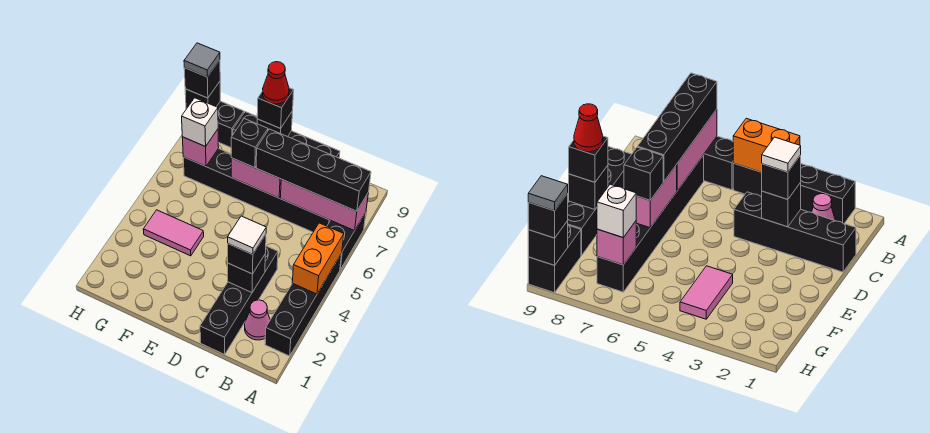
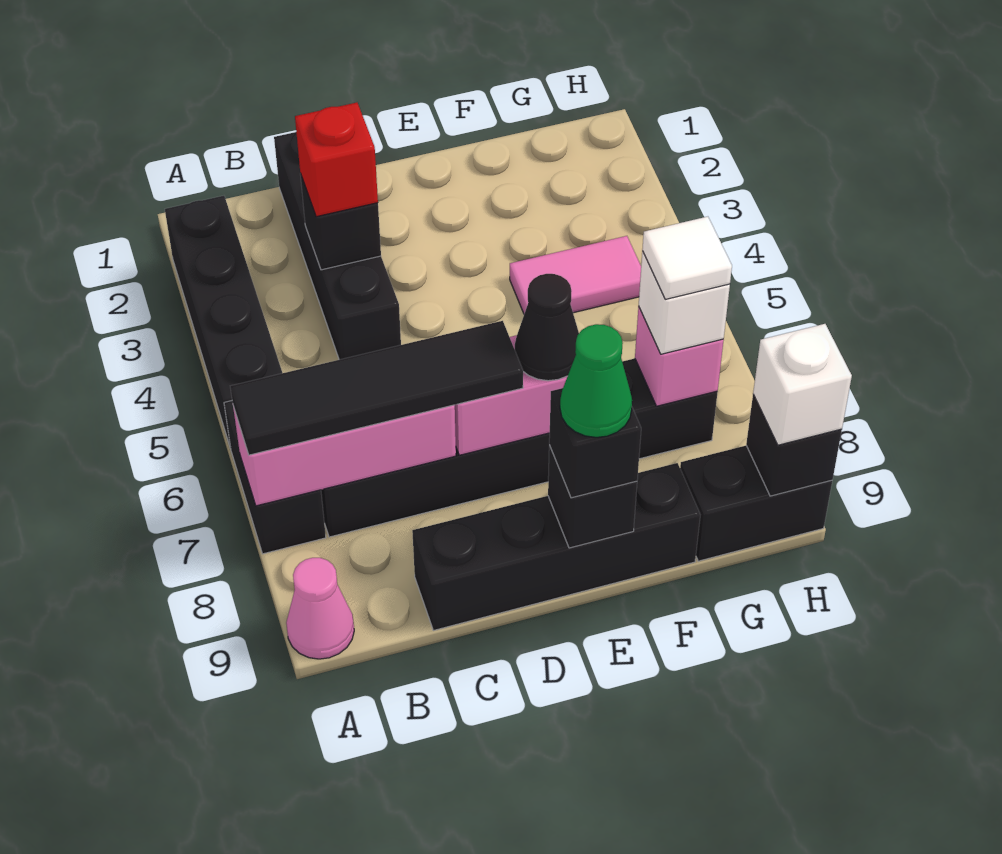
orange brick A4:A5 level 2 -> none
black brick A7:D7 level 3 -> black tile A7:D7 level 3
pink cone B2 level 1 -> pink cone A9 level 1
black brick C3 level 3 -> red brick C3 level 3
white tile C3 level 4 -> white tile G7 level 4
black brick E7 level 3 -> black cone E7 level 3
red cone E9 level 4 -> green cone E9 level 4
black brick H9 level 3 -> white brick H9 level 3
grey tile H9 level 4 -> none

